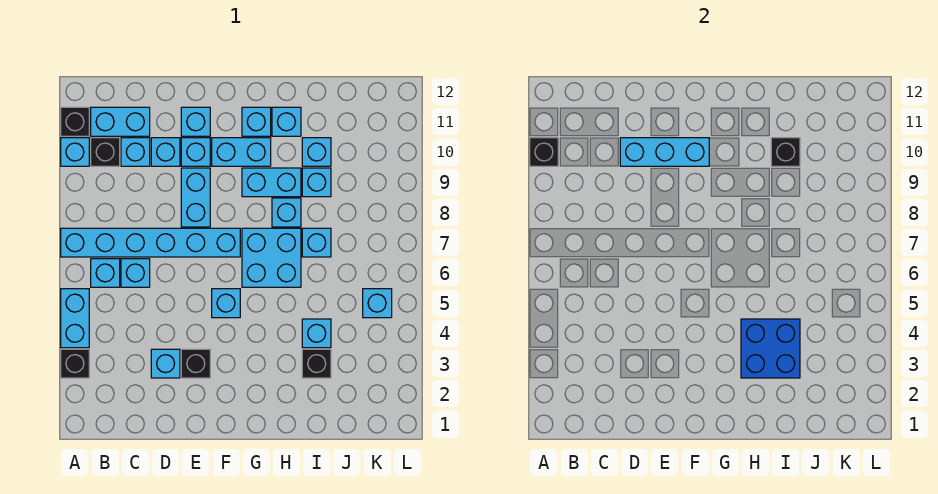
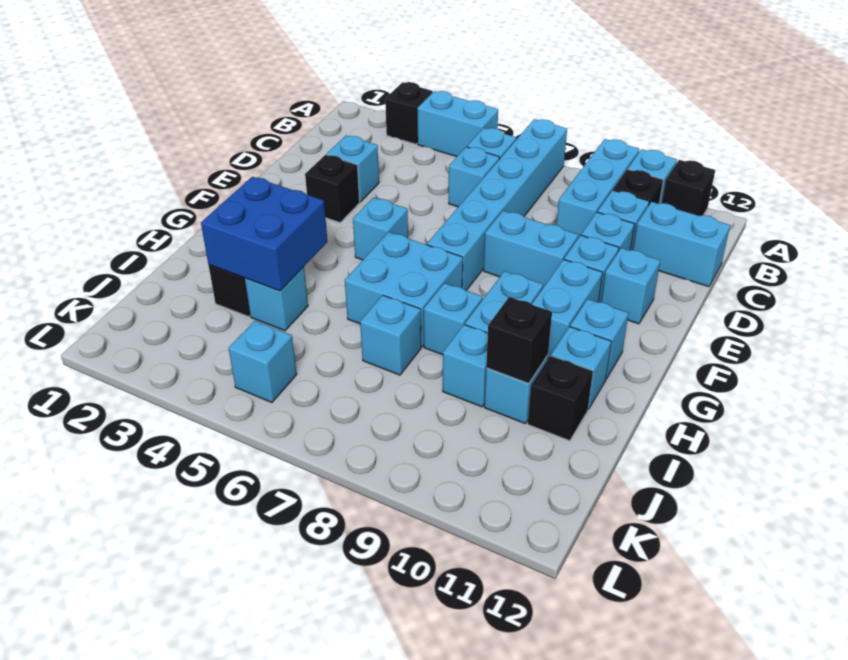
black brick A10 level 2 -> black brick I11 level 1
cyan brick B11:C11 level 1 -> cyan brick C11:C12 level 1
cyan brick D10:F10 level 2 -> cyan brick A9:C9 level 1

